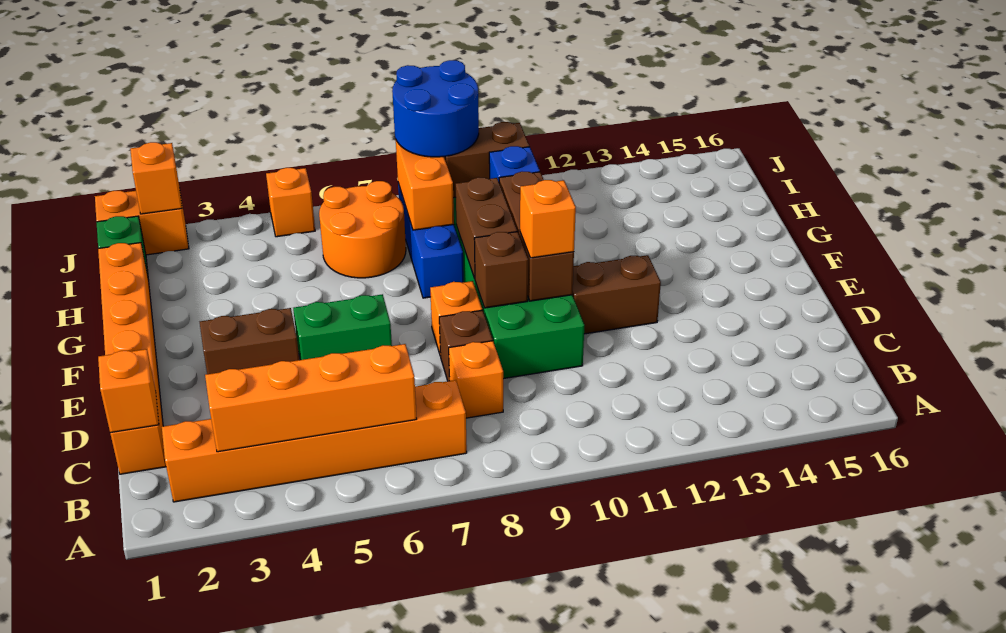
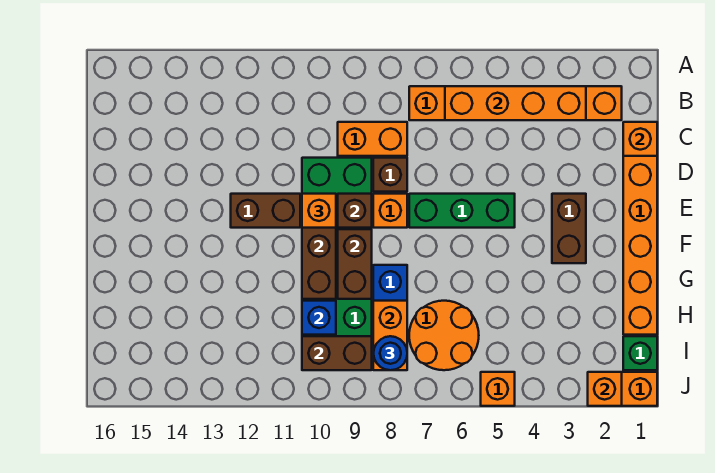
orange brick C8 level 1 -> orange brick C8:C9 level 1
brown brick E3:E4 level 1 -> brown brick E3:F3 level 1
green brick E5:E6 level 1 -> green brick E5:E7 level 1
blue round brick I8:J9 level 3 -> blue round brick I8 level 3

